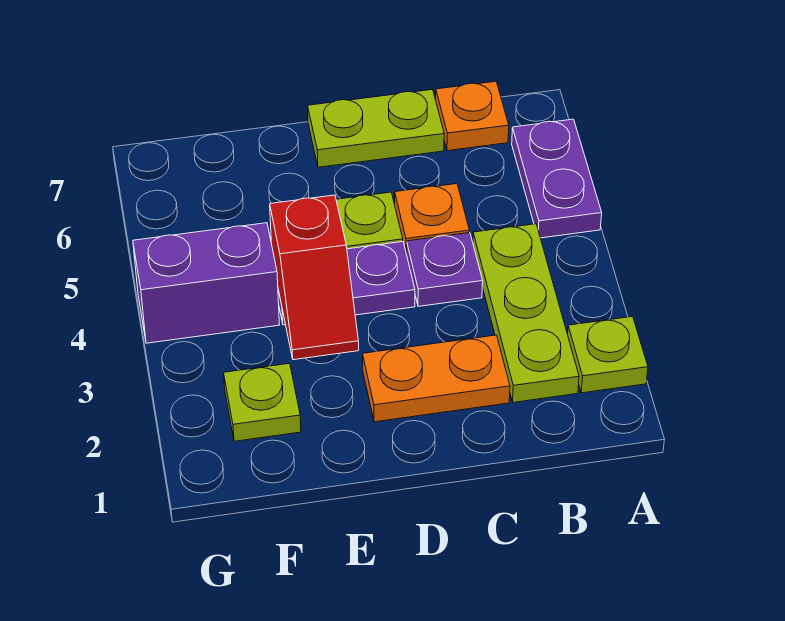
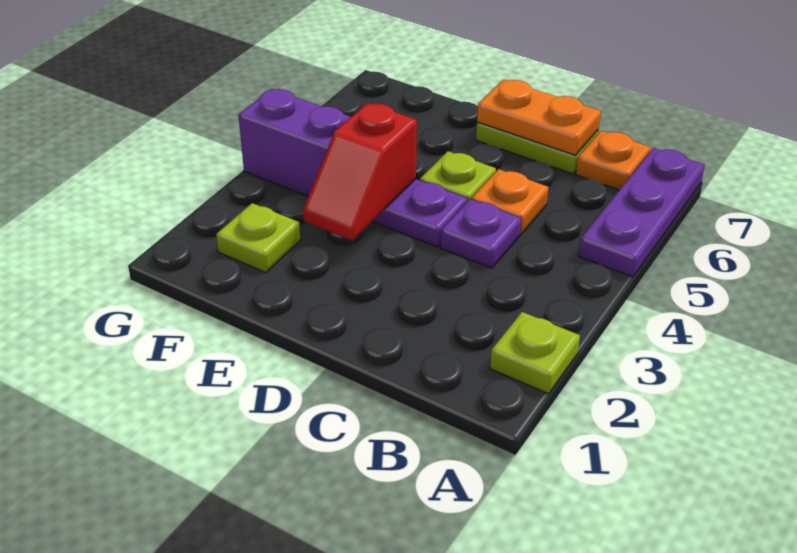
purple plate A5:A6 level 1 -> purple plate A5:A7 level 1
lime plate B2:B4 level 1 -> none
orange plate C2:D2 level 1 -> orange plate C7:D7 level 2

